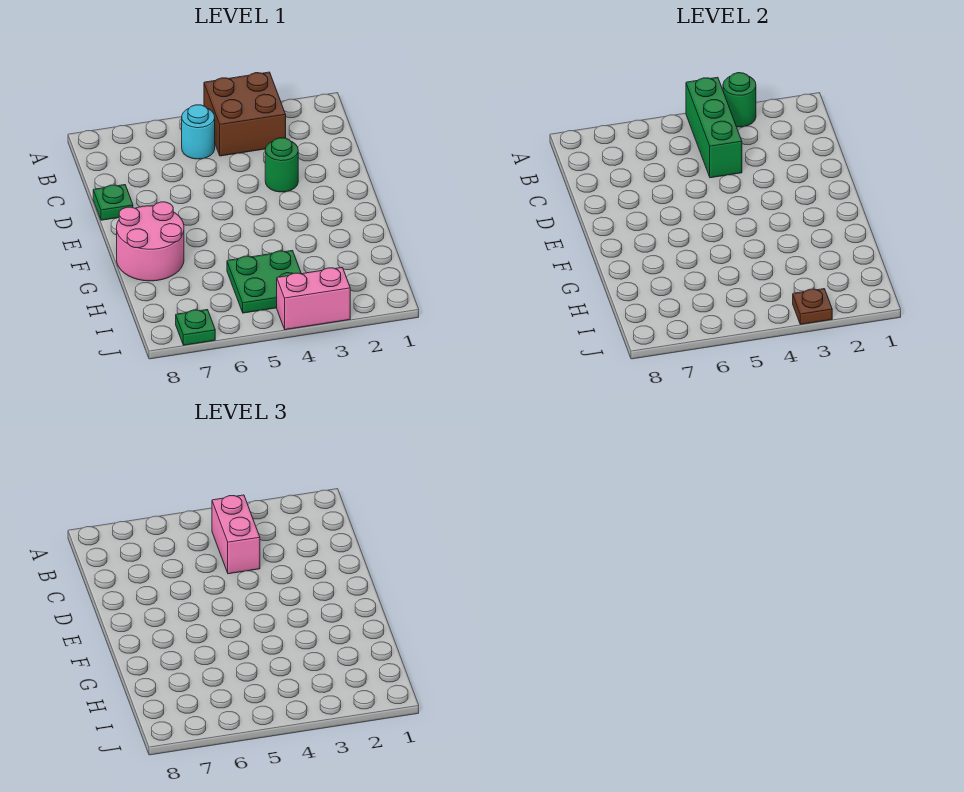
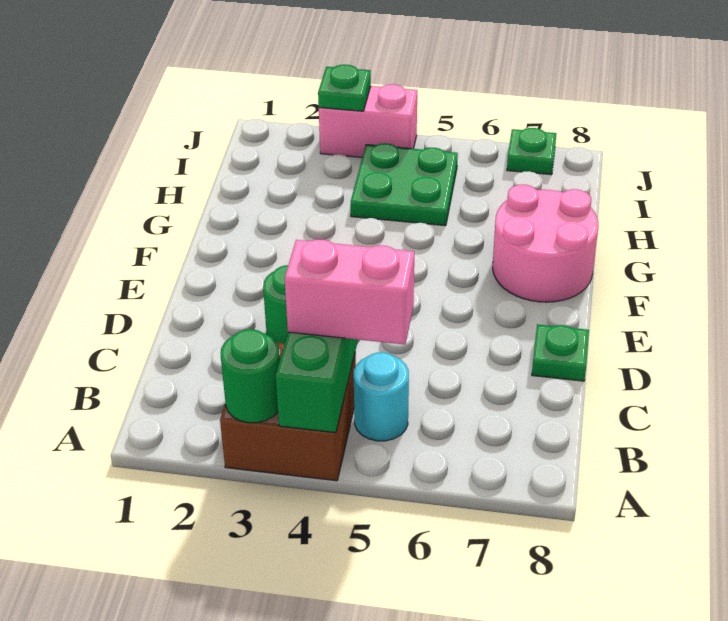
pink brick B4:C4 level 3 -> pink brick B4:B5 level 3
brown plate J3 level 2 -> green plate J3 level 2

